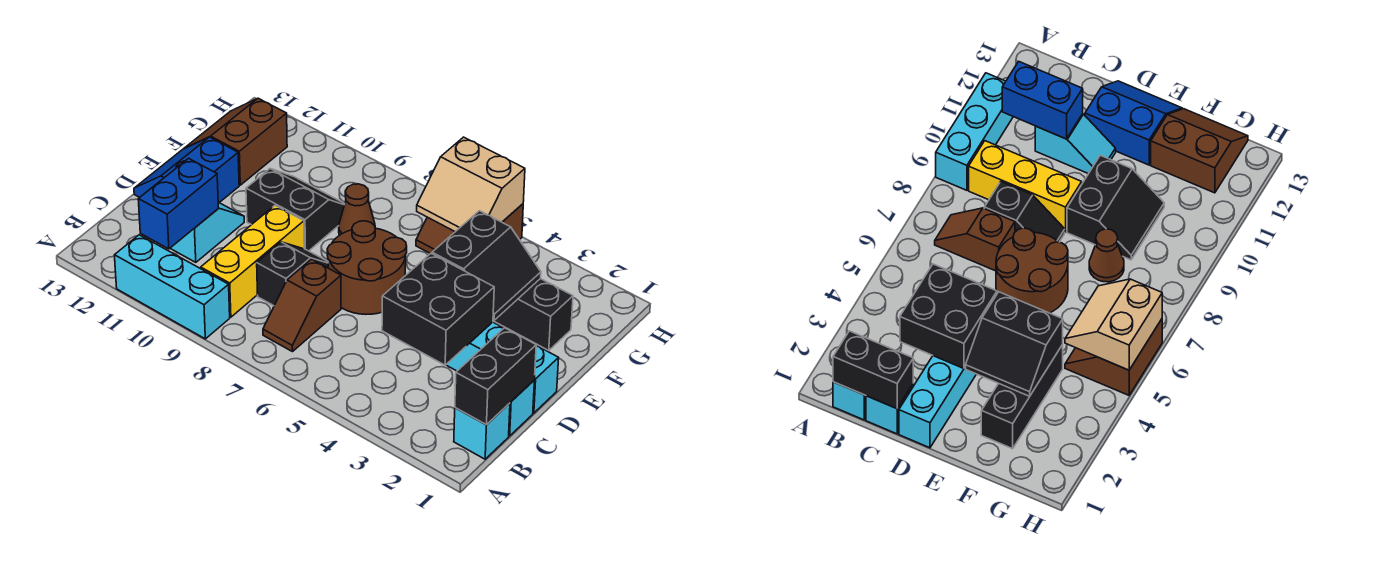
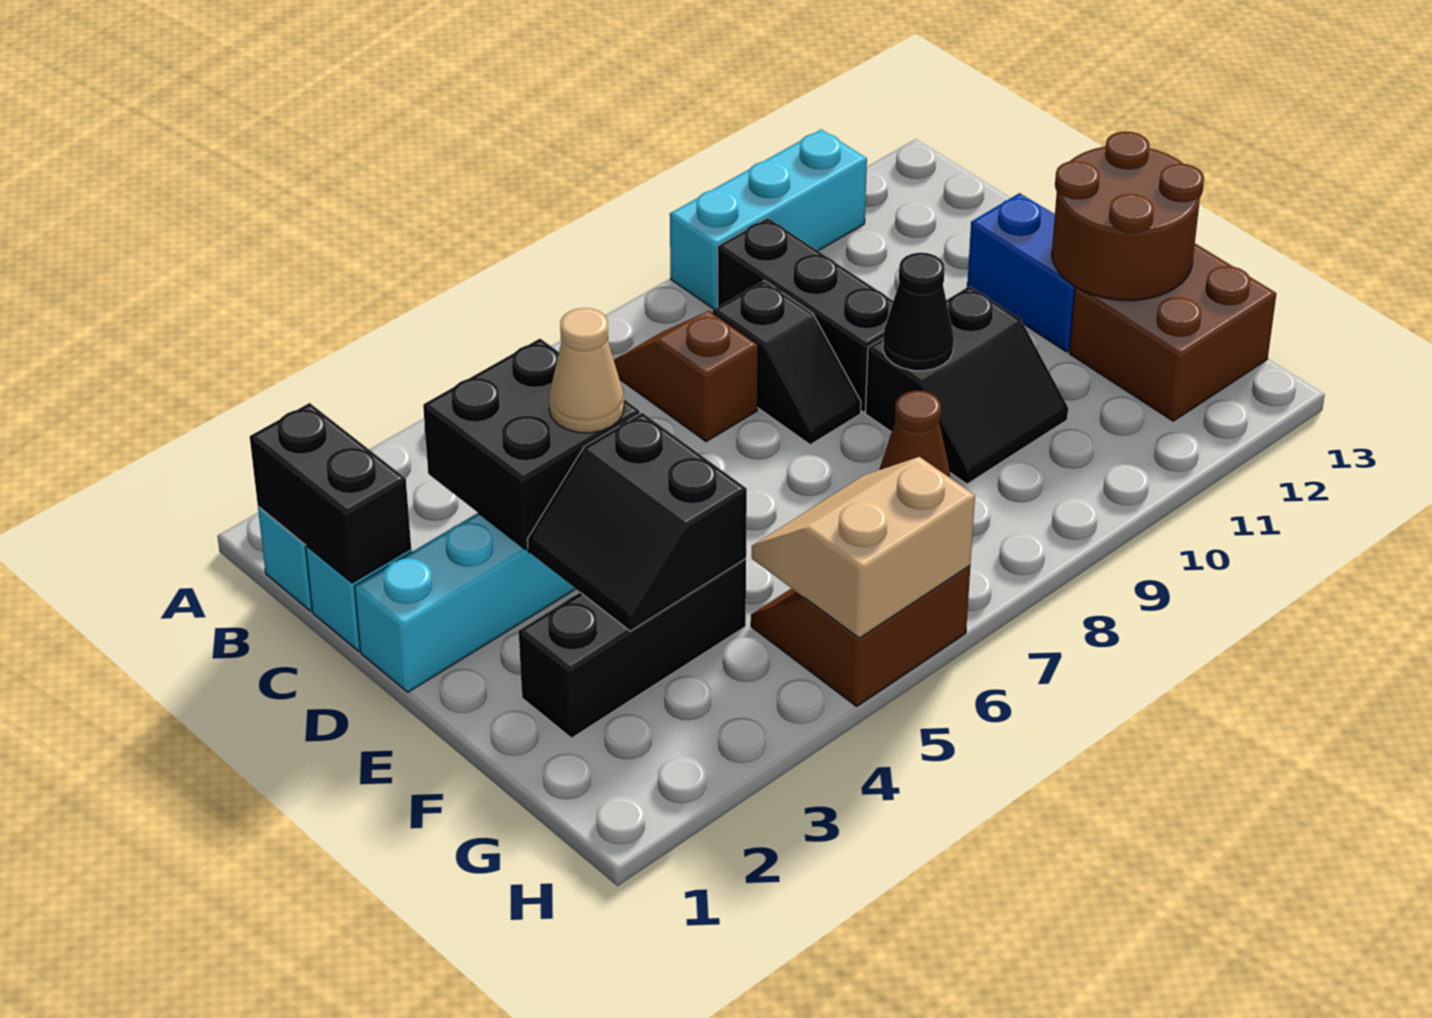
yellow brick B9:D9 level 1 -> black brick B9:D9 level 1
blue brick B11:C11 level 2 -> none
cyan slope C11:D11 level 1 top C -> none
none -> tan cone D4 level 3
brown round brick D6:E7 level 1 -> brown round brick E12:F13 level 2
none -> black cone E9 level 2
brown slope F12:G13 level 1 top 12 -> brown brick F12:G13 level 1

